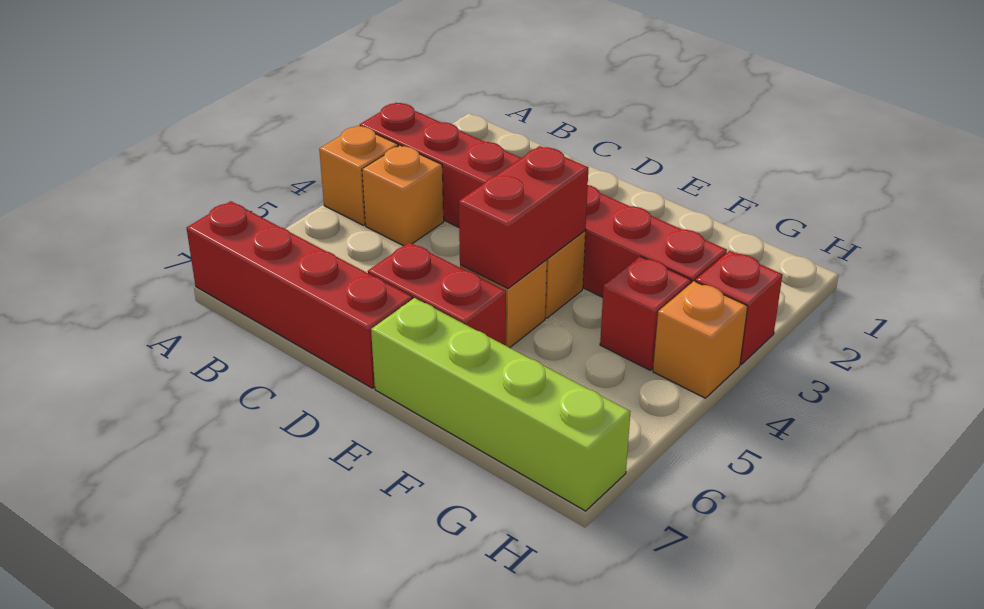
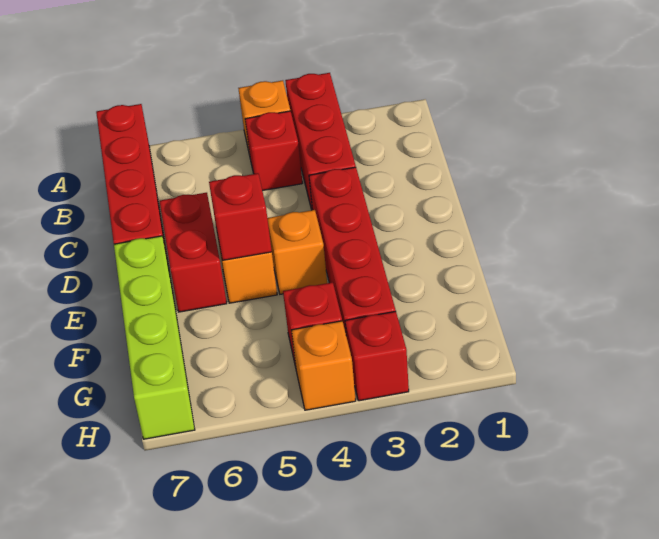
orange brick B4 level 1 -> red brick B4 level 1
red brick E4:E5 level 2 -> red brick E5 level 2

